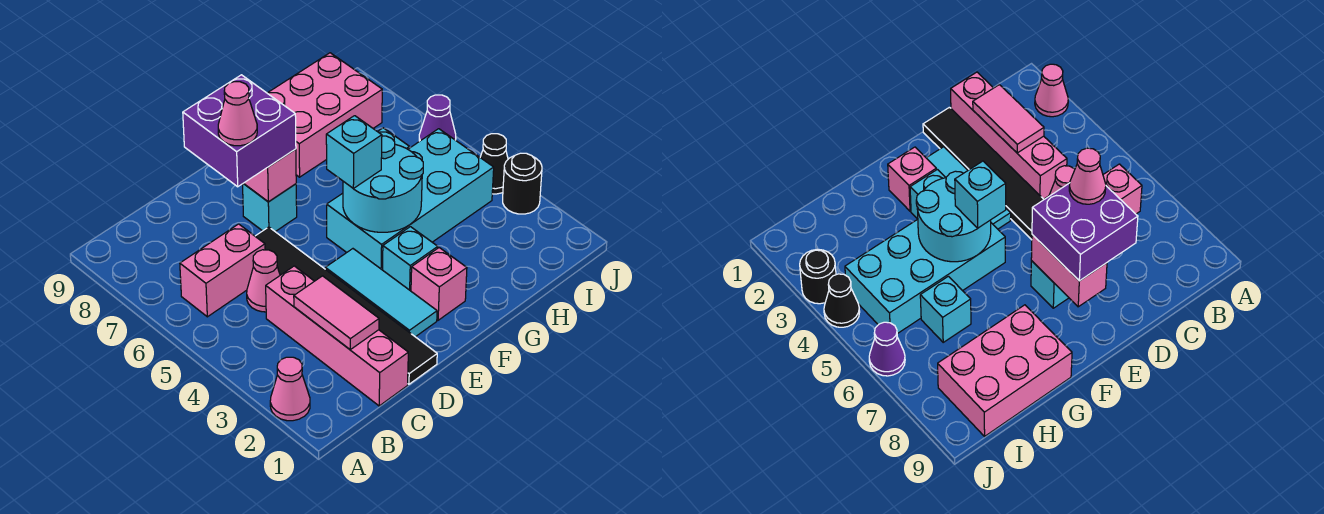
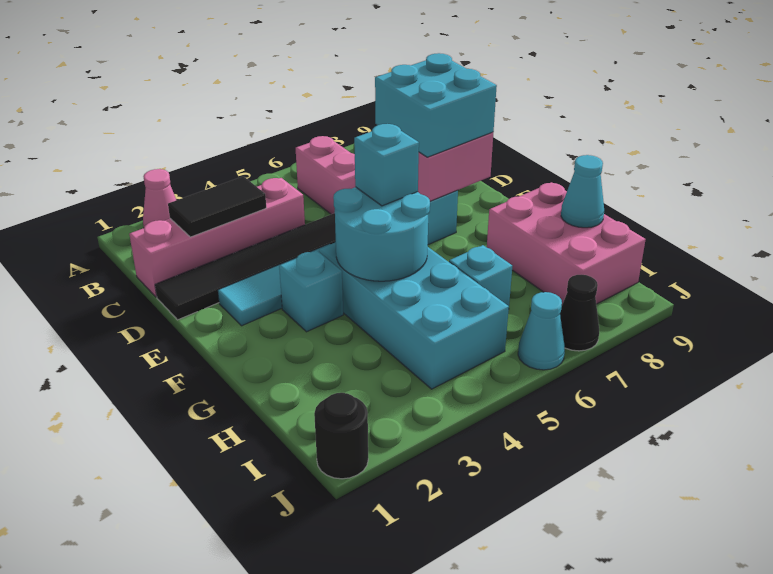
pink tile C2:C3 level 2 -> black tile C2:C3 level 2
pink cone C5 level 1 -> none
purple brick D7:E8 level 3 -> cyan brick D7:E8 level 3
pink cone D7 level 4 -> none
pink brick F2 level 1 -> none
none -> cyan cone H9 level 2
black round brick J3 level 1 -> black round brick J1 level 1
black cone J4 level 1 -> black cone J7 level 1
purple cone J6 level 1 -> cyan cone J6 level 1

